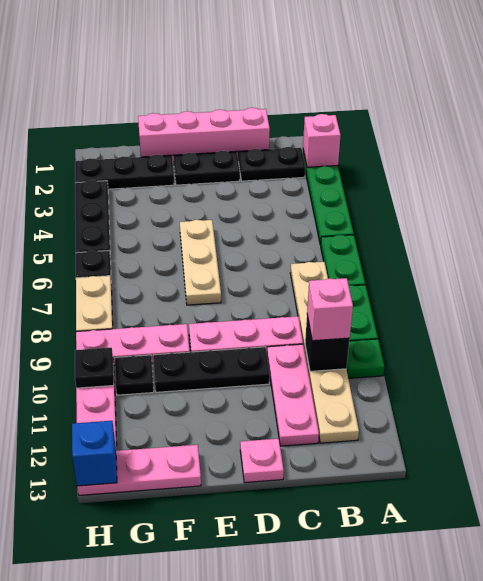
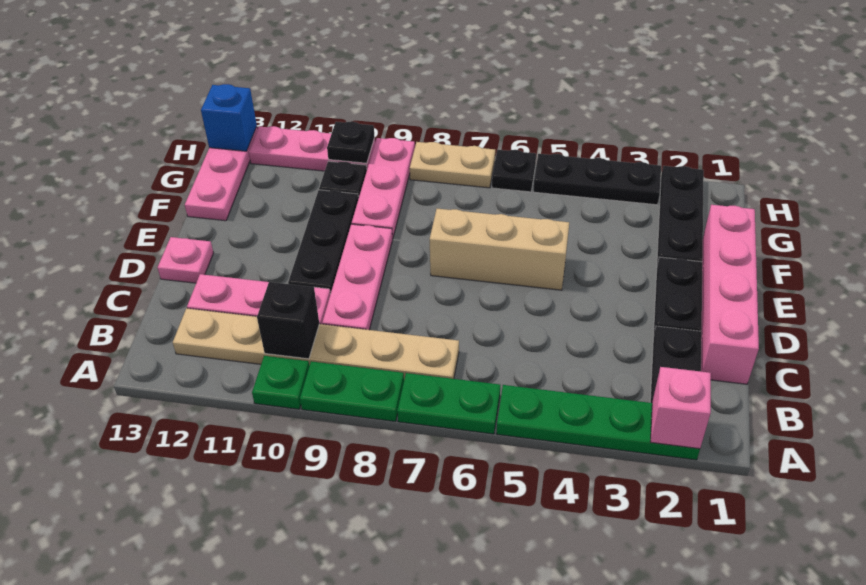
pink brick B10 level 3 -> none
tan plate E5:E7 level 1 -> tan brick E5:E7 level 1

